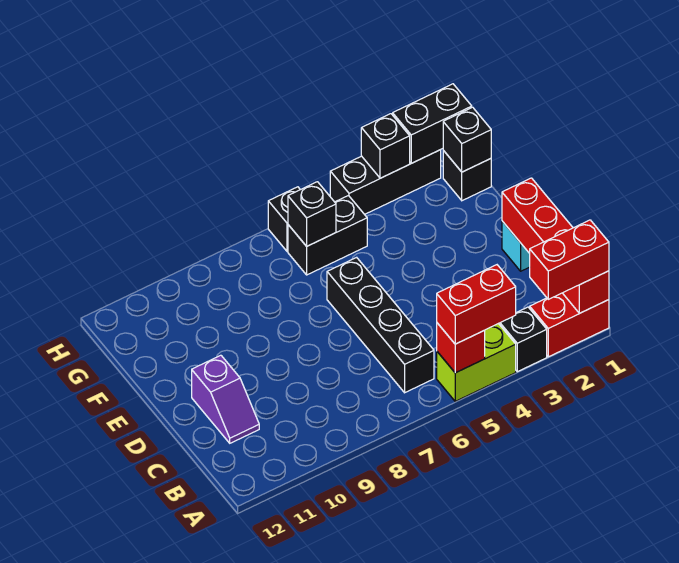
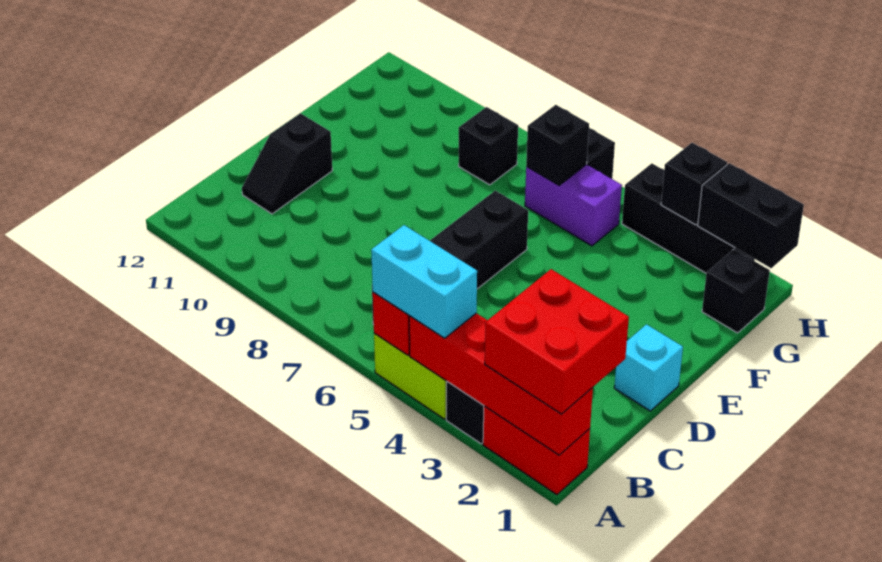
red brick A1:D1 level 2 -> red brick A1:A4 level 2
red brick A1:A2 level 3 -> red brick A1:B2 level 3
red brick A4:A5 level 3 -> cyan brick A4:A5 level 3
purple slope C11:D11 level 1 top D -> black slope C11:D11 level 1 top D
black brick G1 level 2 -> black brick G8 level 1
black brick G5:G6 level 1 -> purple brick G5:G6 level 1

